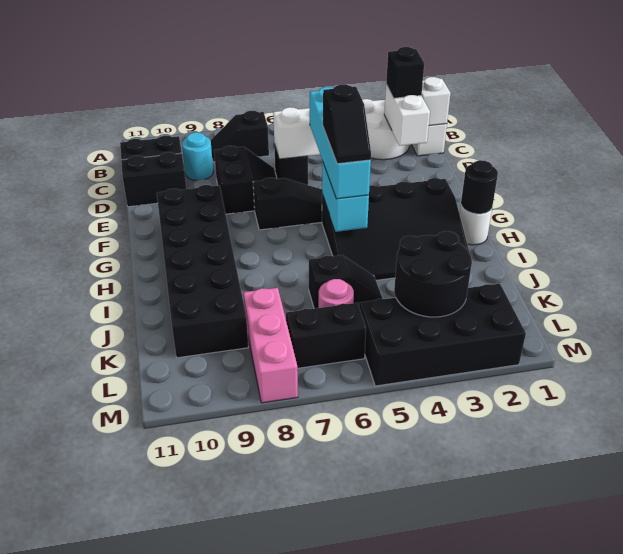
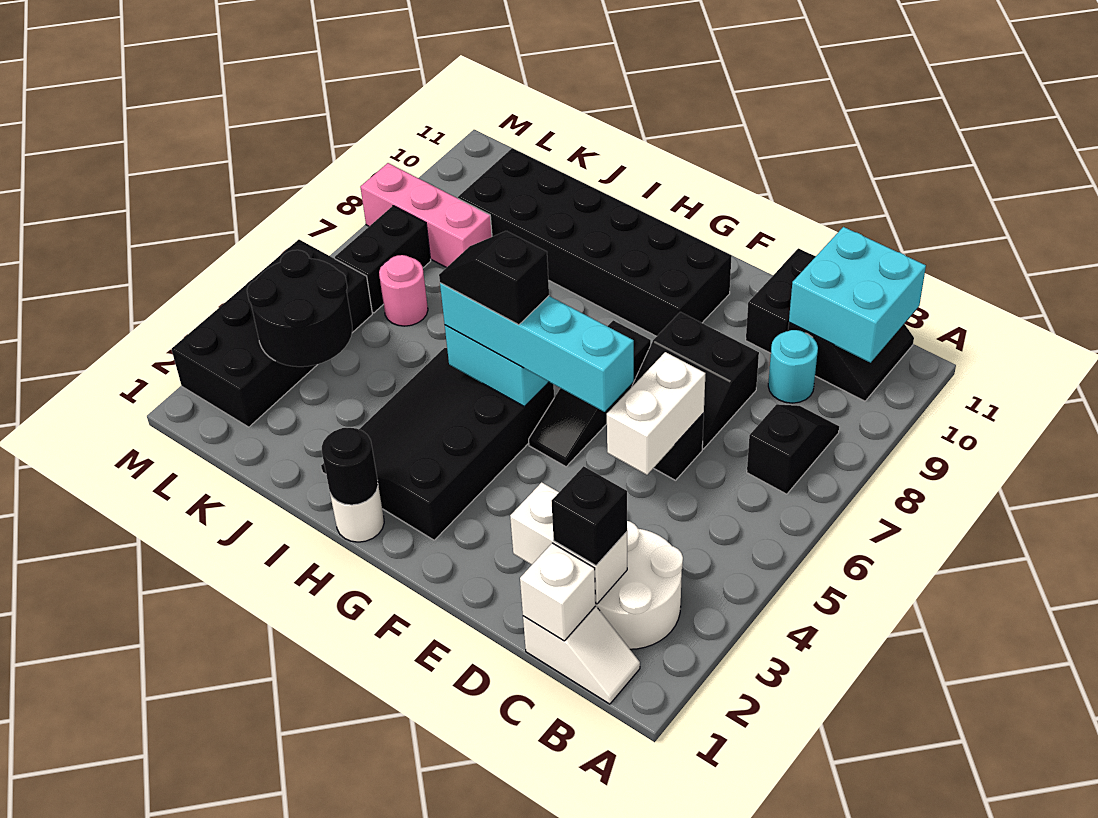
none -> cyan brick B10:C11 level 2
black slope J5:J6 level 1 top 6 -> none

